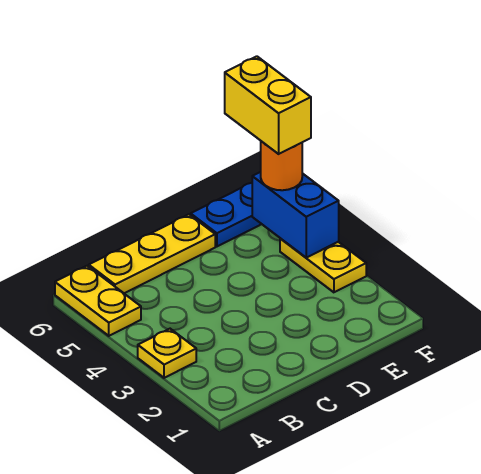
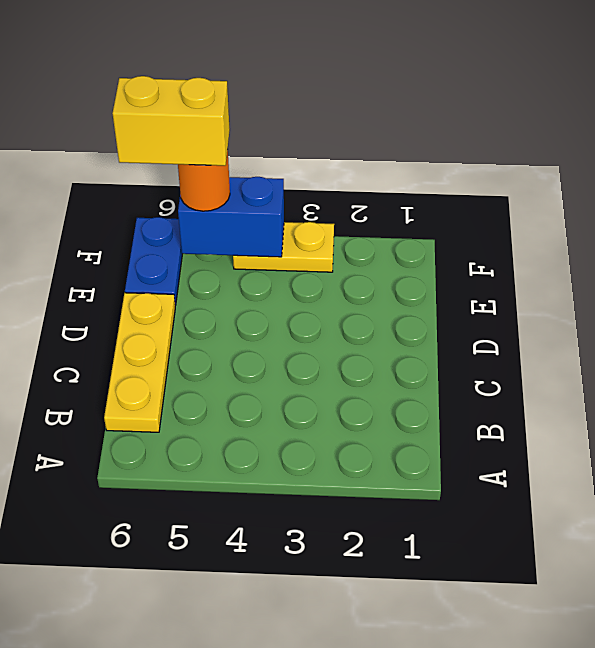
yellow plate A3 level 1 -> none
yellow plate A5:A6 level 1 -> none

